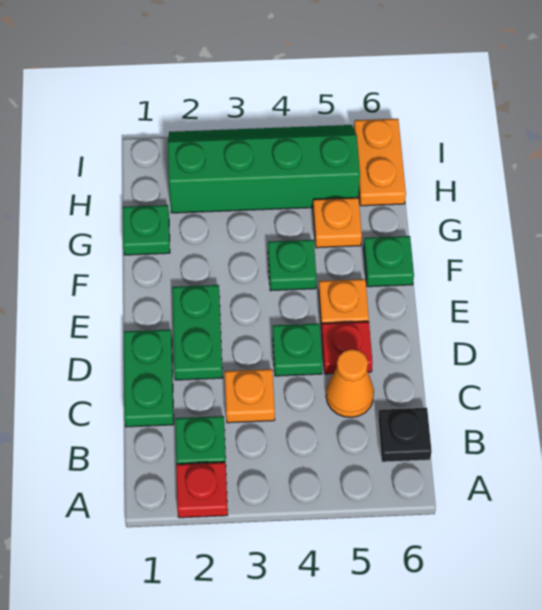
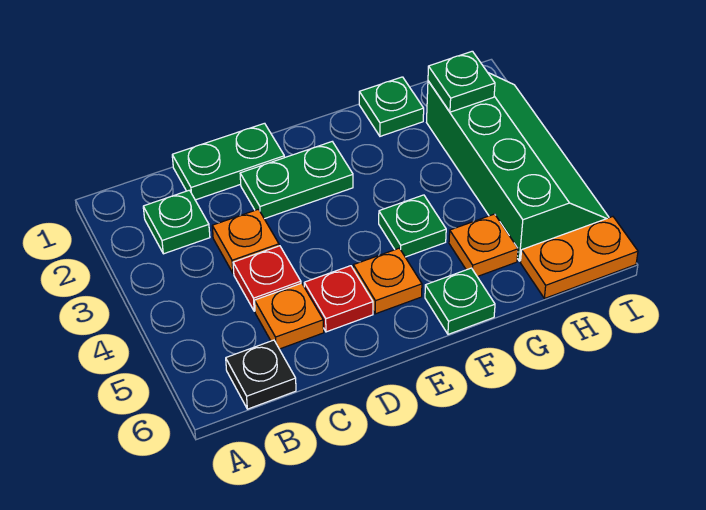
red plate A2 level 1 -> red plate C4 level 1
orange cone C5 level 1 -> orange plate C5 level 1
green plate D4 level 1 -> green plate H2 level 2

